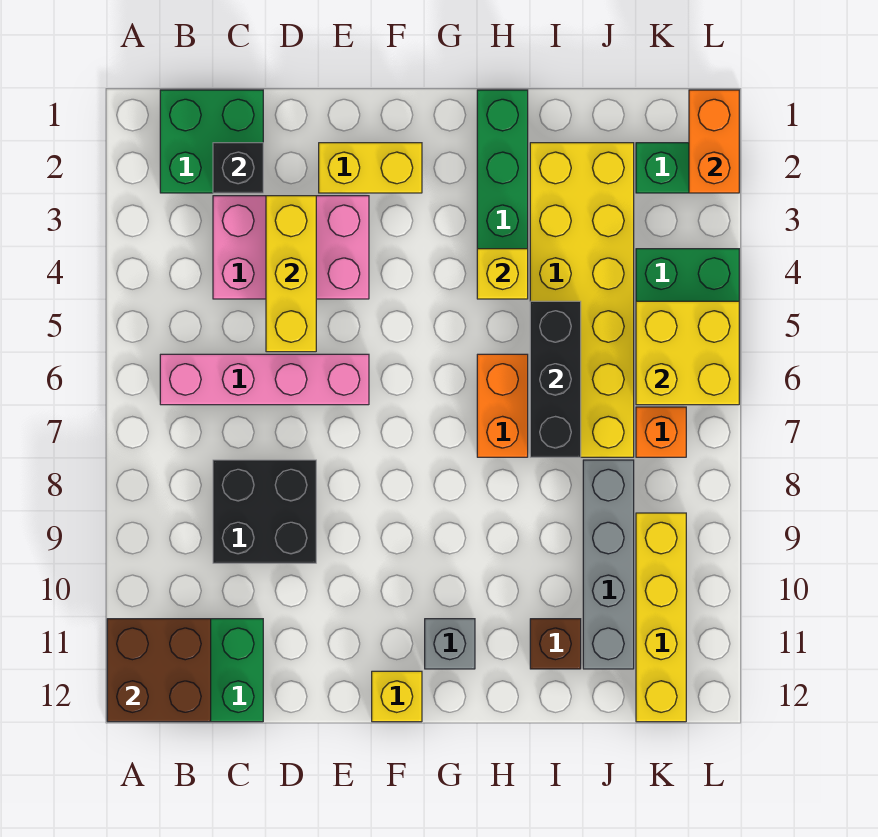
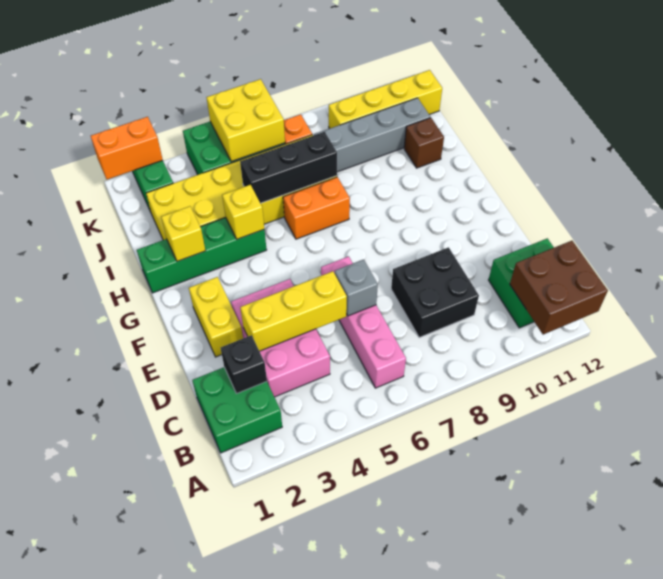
yellow brick F12 level 1 -> yellow brick H2 level 2
grey brick G11 level 1 -> grey brick D6 level 2

